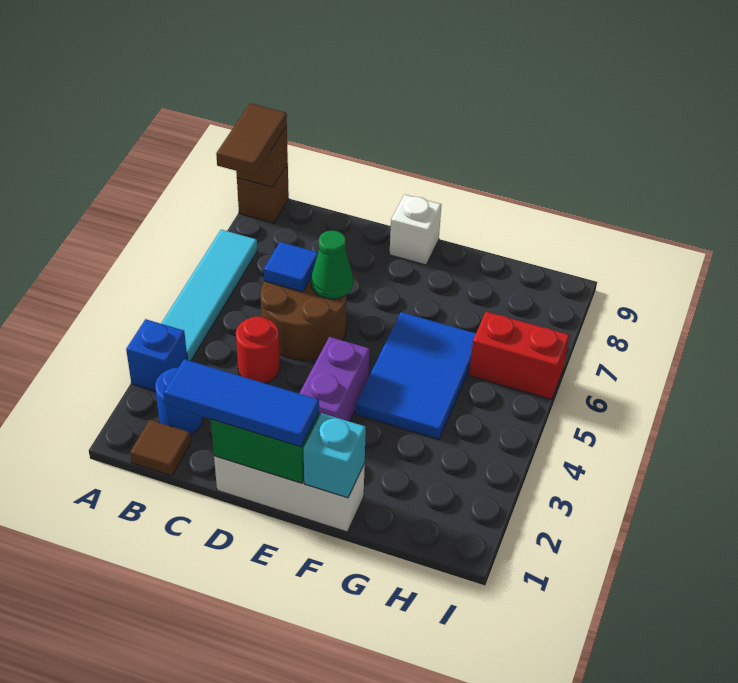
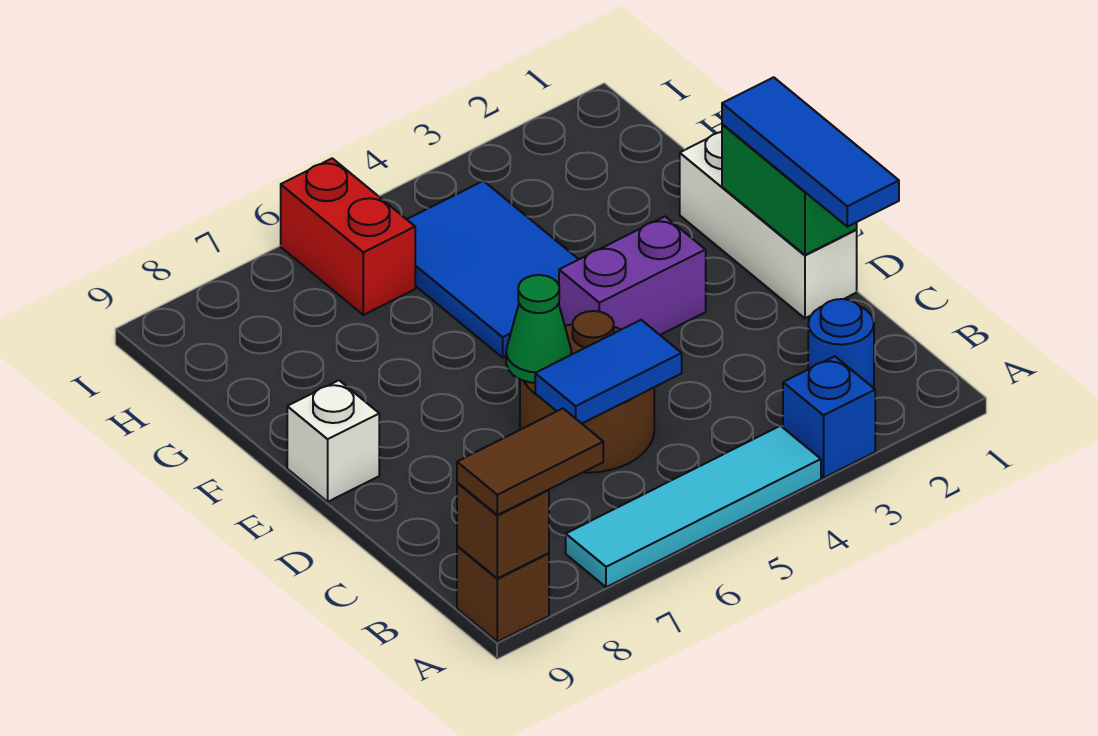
brown tile B1 level 1 -> none
red round brick C4 level 1 -> none
blue tile C6 level 2 -> blue tile C5:C6 level 2
cyan brick F1 level 2 -> none
blue tile F4:G6 level 1 -> blue tile F4:H5 level 1

